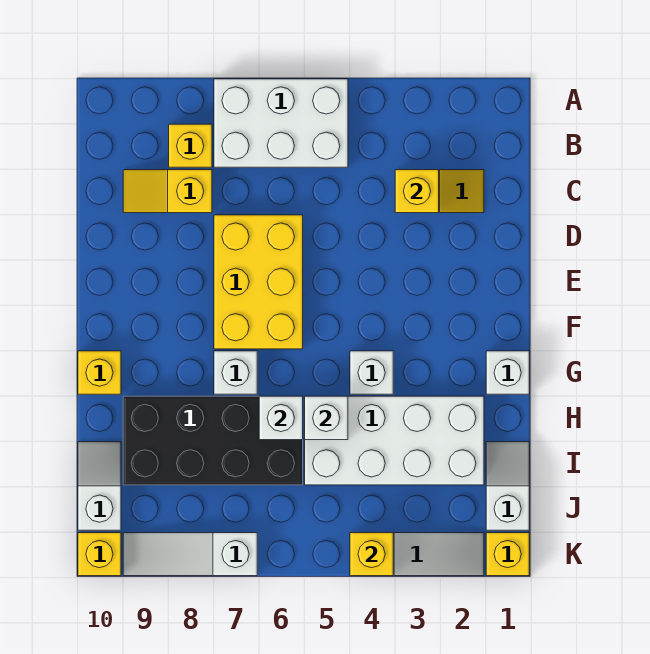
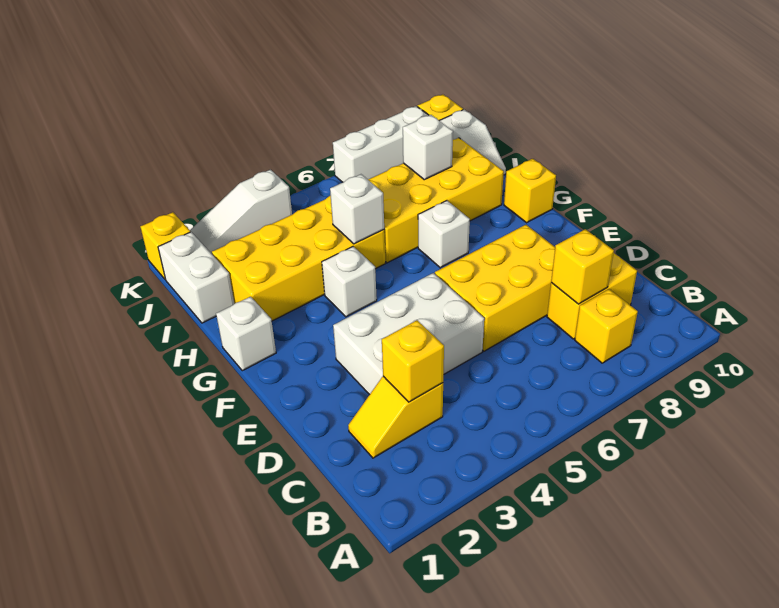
white brick A5:B7 level 1 -> white brick D3:E5 level 1
yellow slope C8:C9 level 1 top 8 -> yellow brick C8:C9 level 1
yellow brick D6:F7 level 1 -> yellow brick D6:E8 level 1
white brick H2:I5 level 1 -> yellow brick H2:I5 level 1
black brick H6:I9 level 1 -> yellow brick H6:I9 level 1
white brick H6 level 2 -> white brick I8 level 2
white slope I1:J1 level 1 top J -> white brick I1:J1 level 1
yellow brick K4 level 2 -> yellow brick C8 level 2
white slope K7:K9 level 1 top 7 -> white brick K7:K9 level 1

